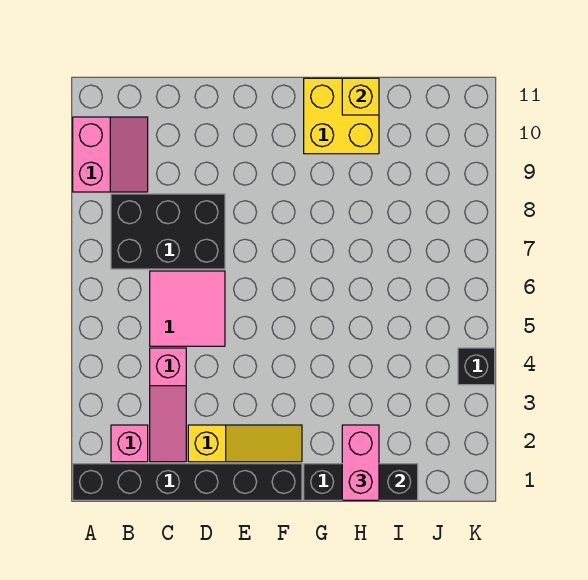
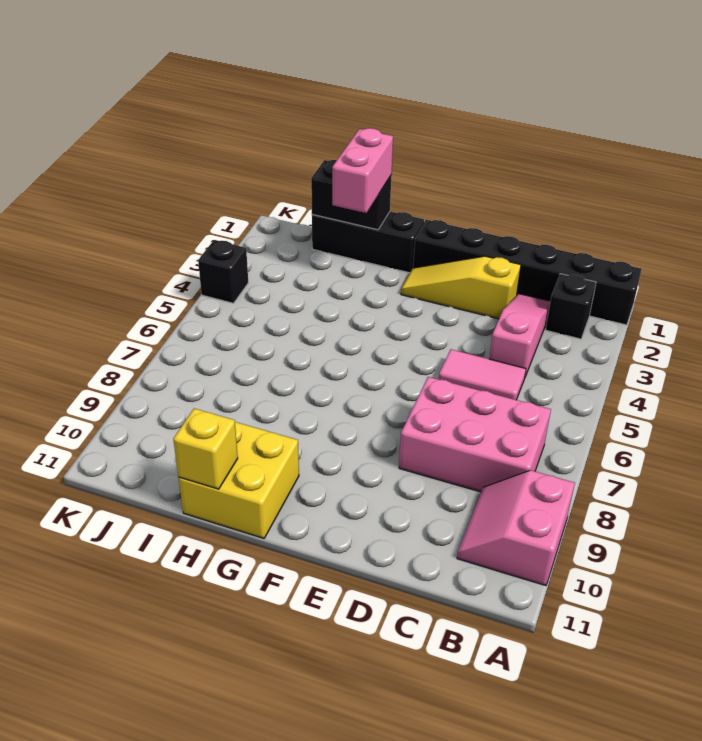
pink brick B2 level 1 -> black brick B2 level 1
black brick B7:D8 level 1 -> pink brick B7:D8 level 1
pink tile C5:D6 level 1 -> pink tile C5:D5 level 1

